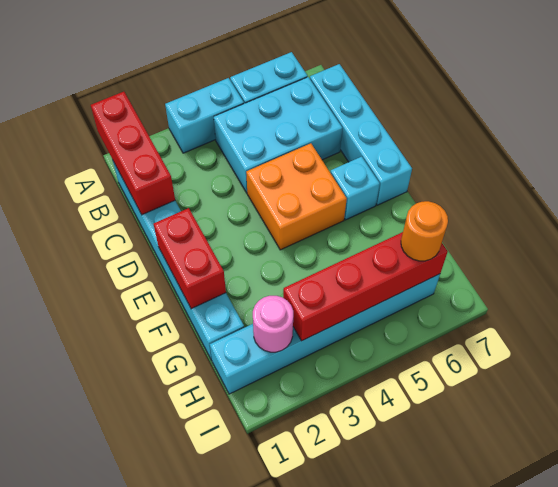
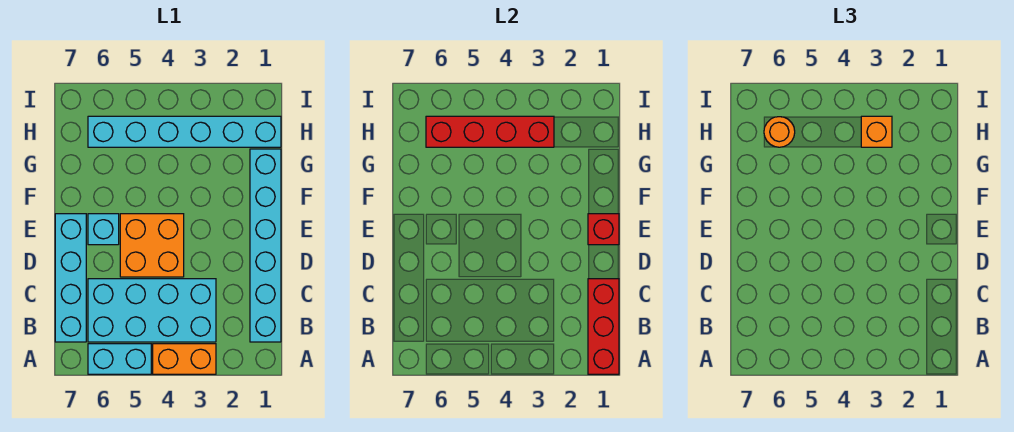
cyan brick A3:A4 level 1 -> orange brick A3:A4 level 1
cyan brick B4:C6 level 1 -> cyan brick B3:C6 level 1
red brick E1:F1 level 2 -> red brick E1 level 2
pink round brick H2 level 2 -> none
none -> orange brick H3 level 3

